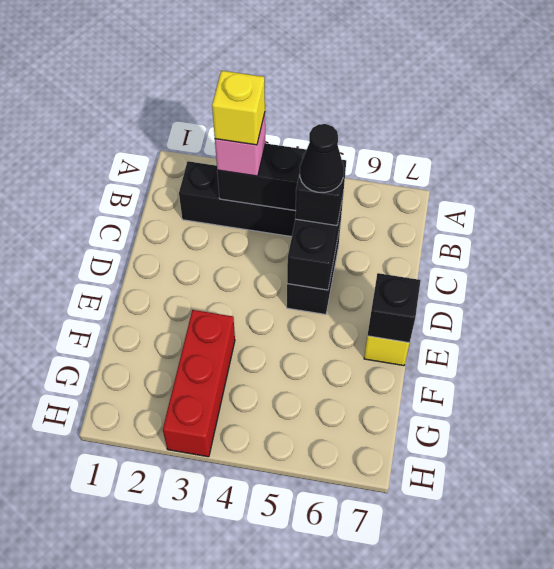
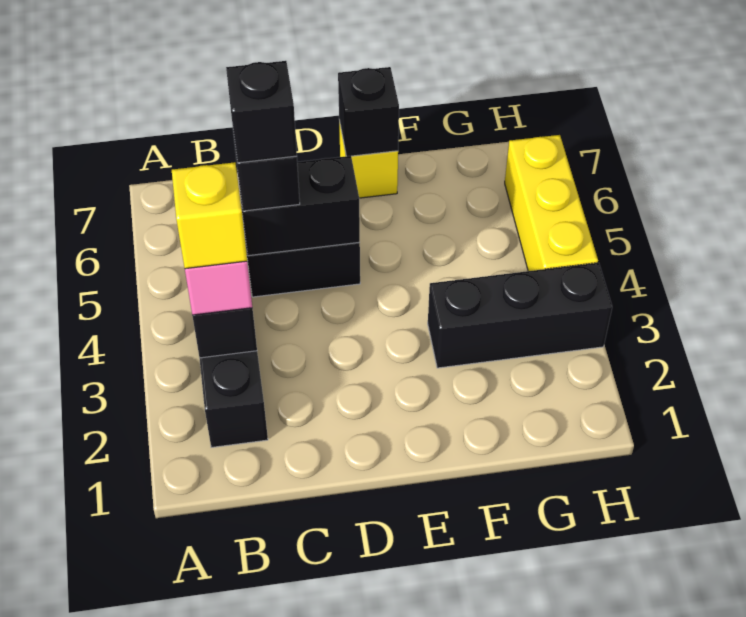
black cone C5 level 4 -> black brick C5 level 4
red brick F3:H3 level 1 -> black brick F3:H3 level 1
none -> yellow brick H4:H6 level 1

